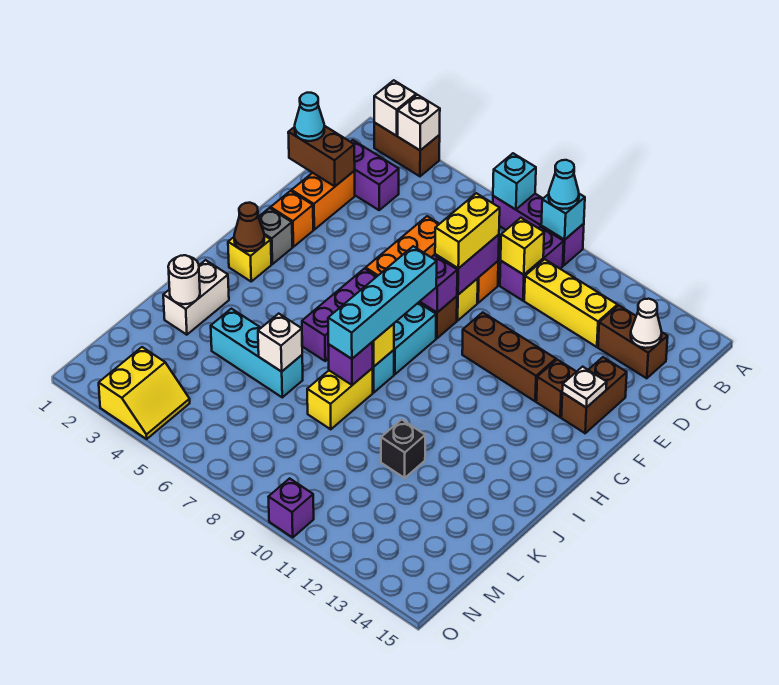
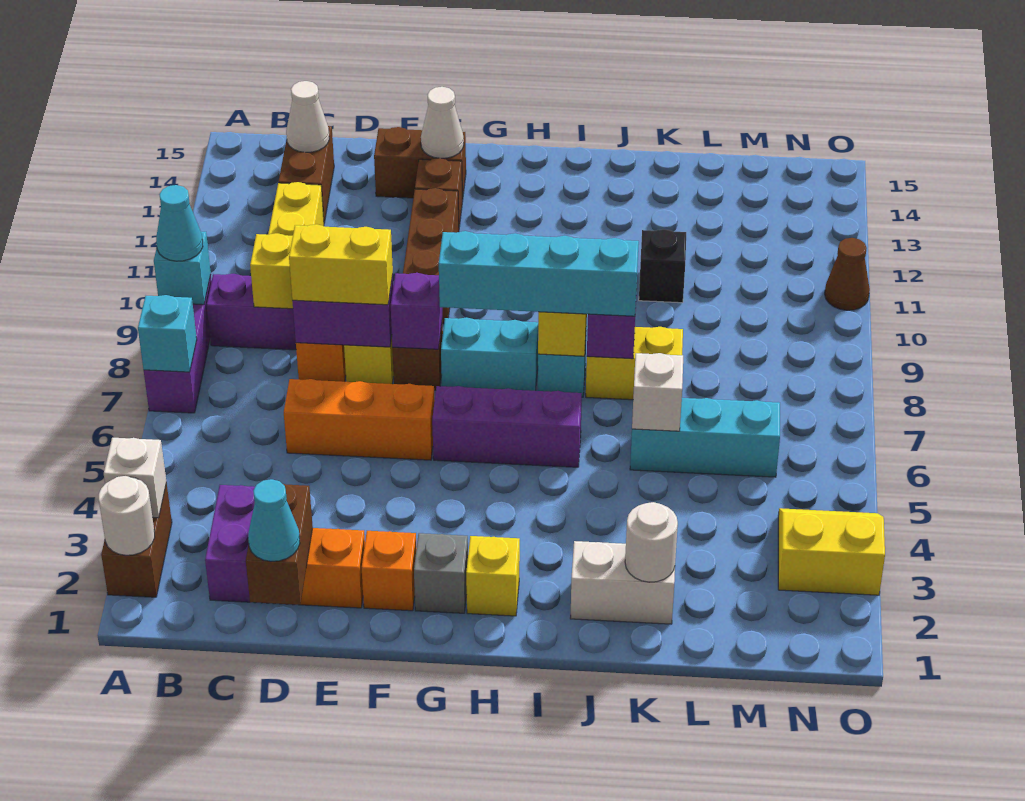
white brick A2 level 2 -> white round brick A2 level 2
white plate F14 level 2 -> white cone F14 level 2
brown cone H2 level 2 -> brown cone O11 level 1
cyan brick K4:K6 level 1 -> cyan brick K6:M6 level 1
purple brick O10 level 1 -> none

